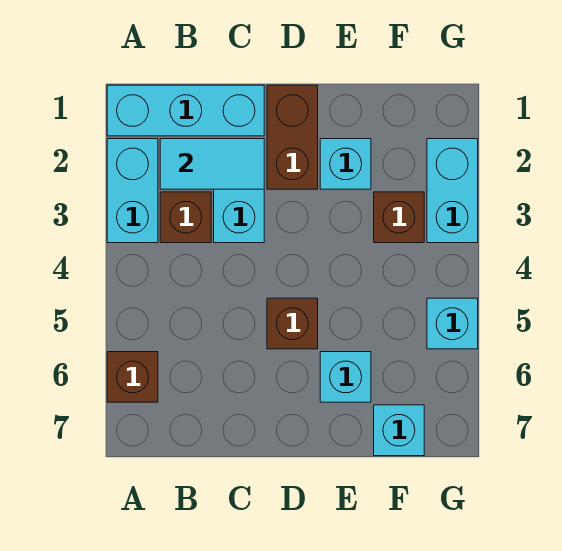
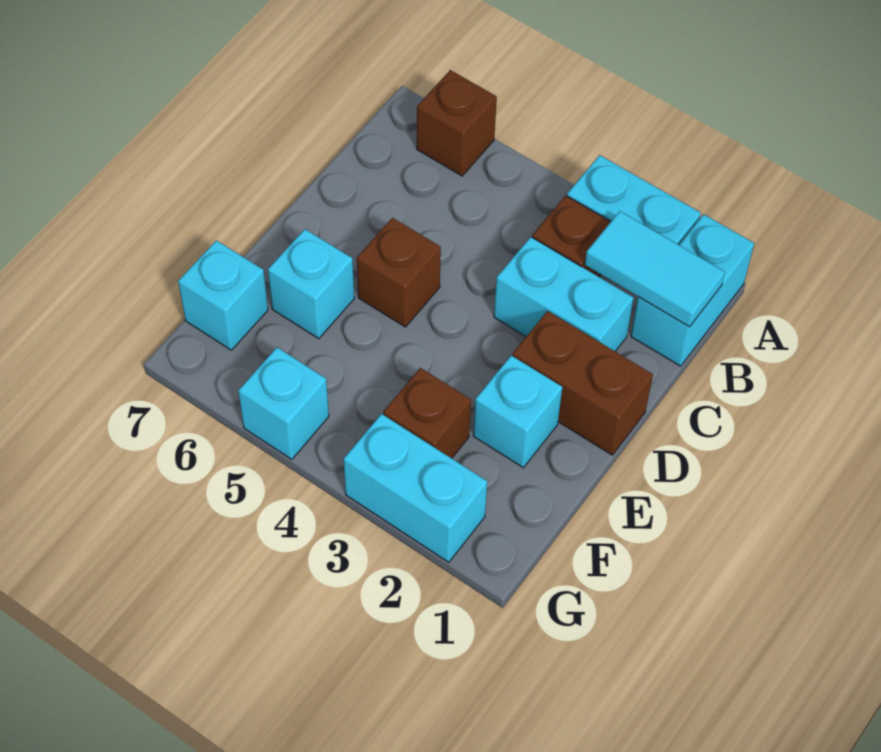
cyan brick A1:C1 level 1 -> cyan brick A1:B1 level 1
cyan tile B2:C2 level 2 -> cyan tile B1:B2 level 2

